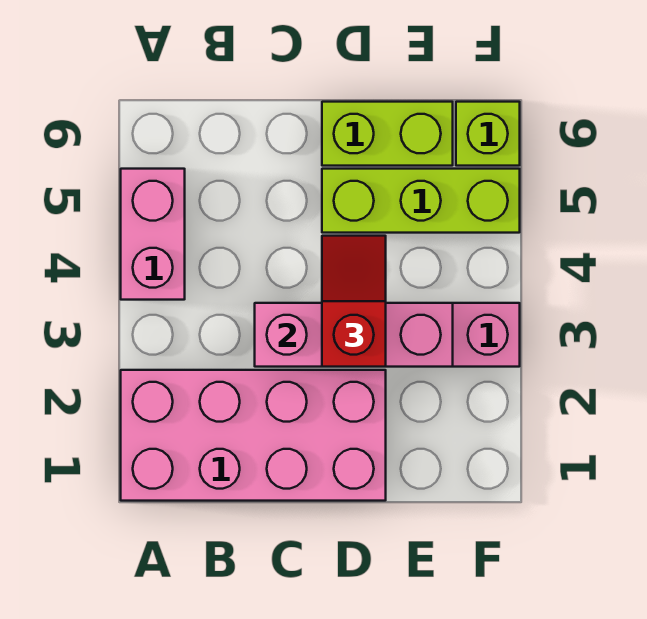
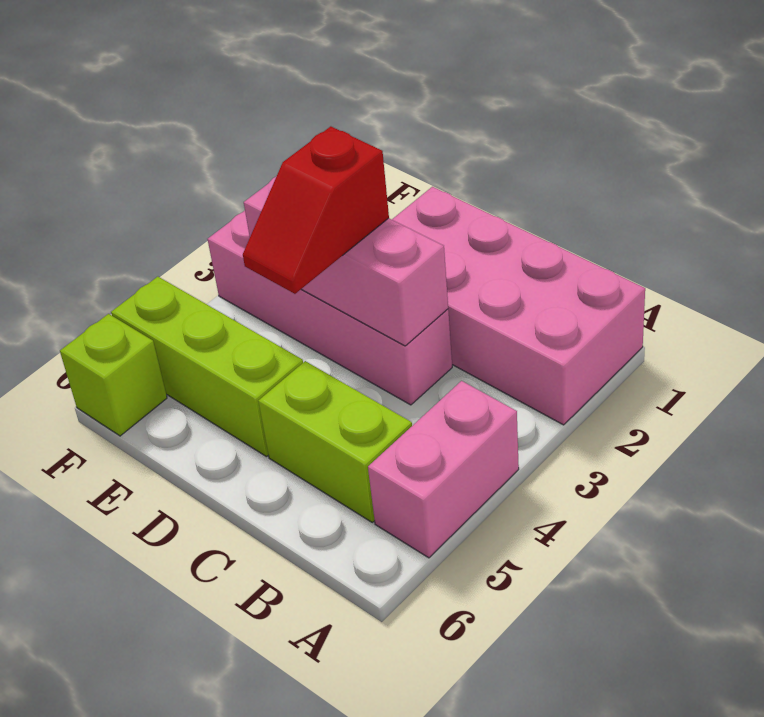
lime brick D6:E6 level 1 -> lime brick B5:C5 level 1

